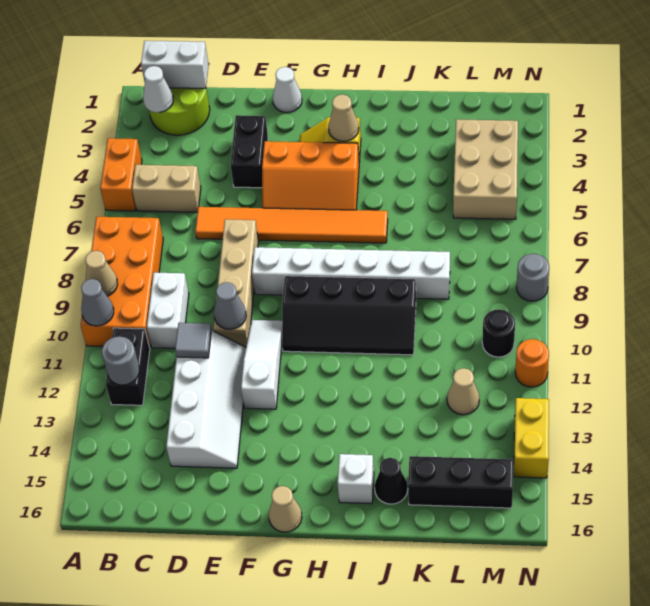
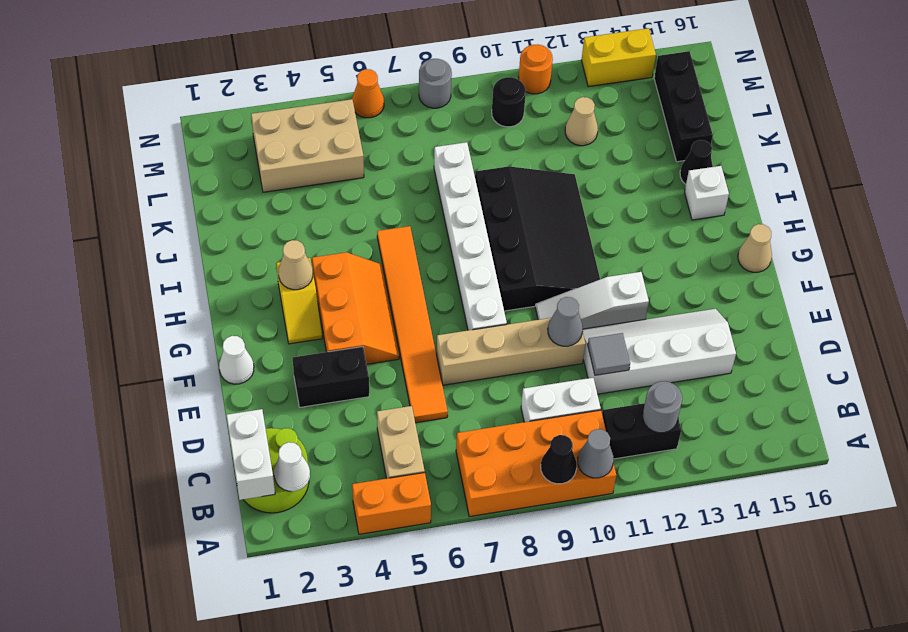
tan cone A9 level 2 -> black cone A9 level 2
black slope G9:J10 level 1 top 9 -> black slope G9:J11 level 1 top 9
none -> orange cone N6 level 1

